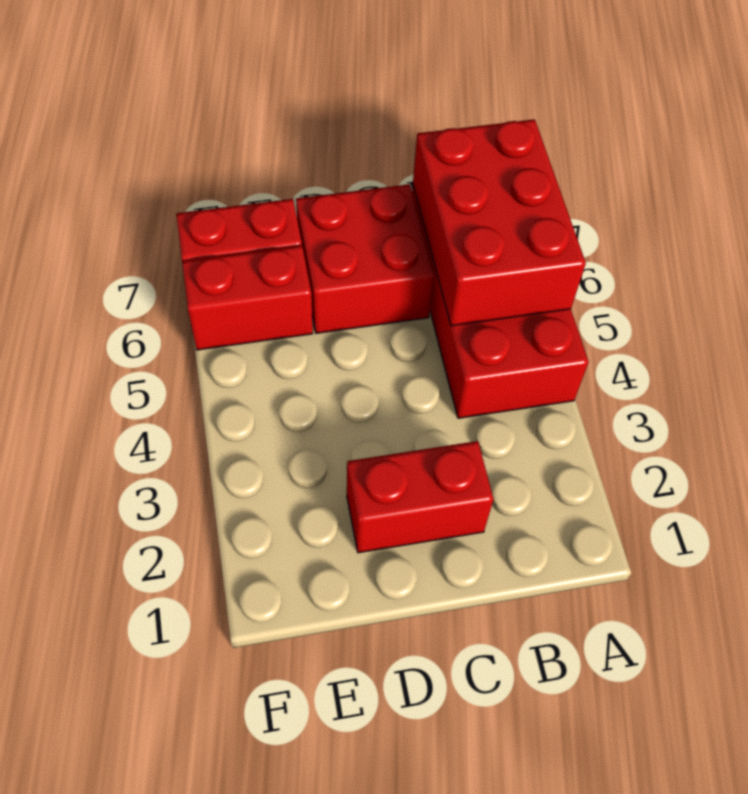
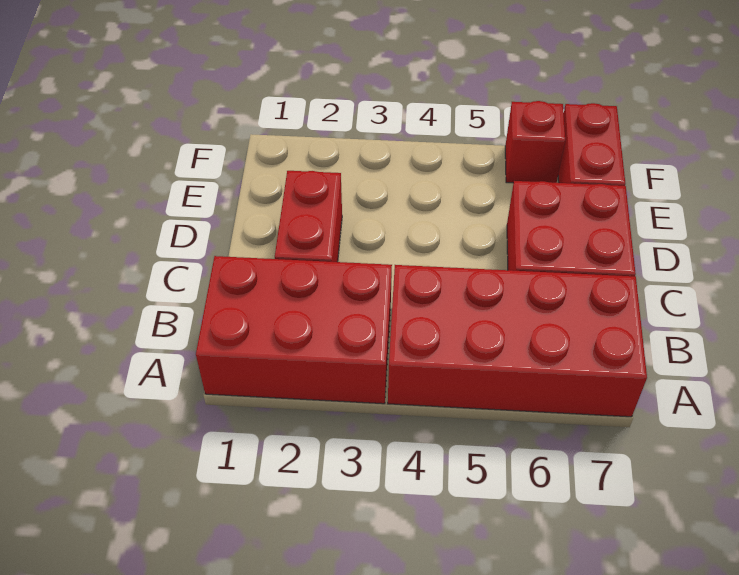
red brick A5:B7 level 2 -> red brick A1:B3 level 1
red brick E6:F6 level 1 -> red brick F6 level 1

